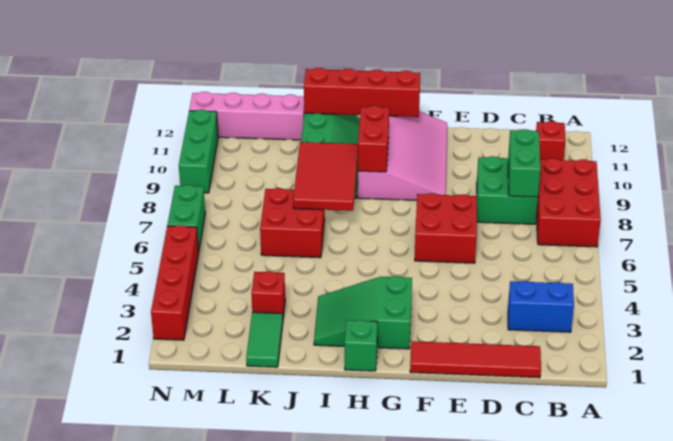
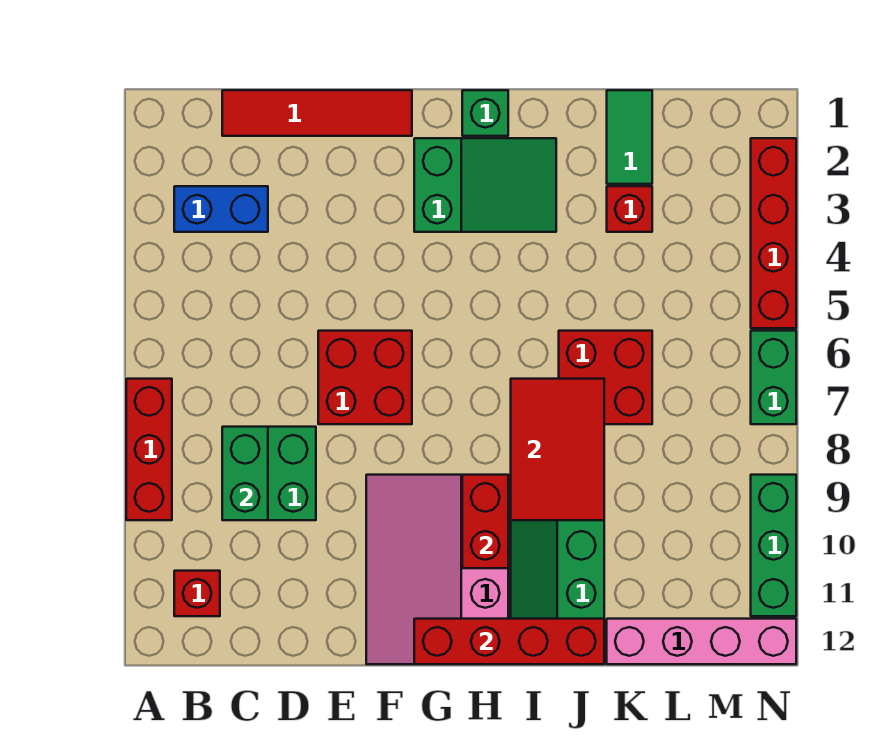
red brick A7:B9 level 1 -> red brick A7:A9 level 1

